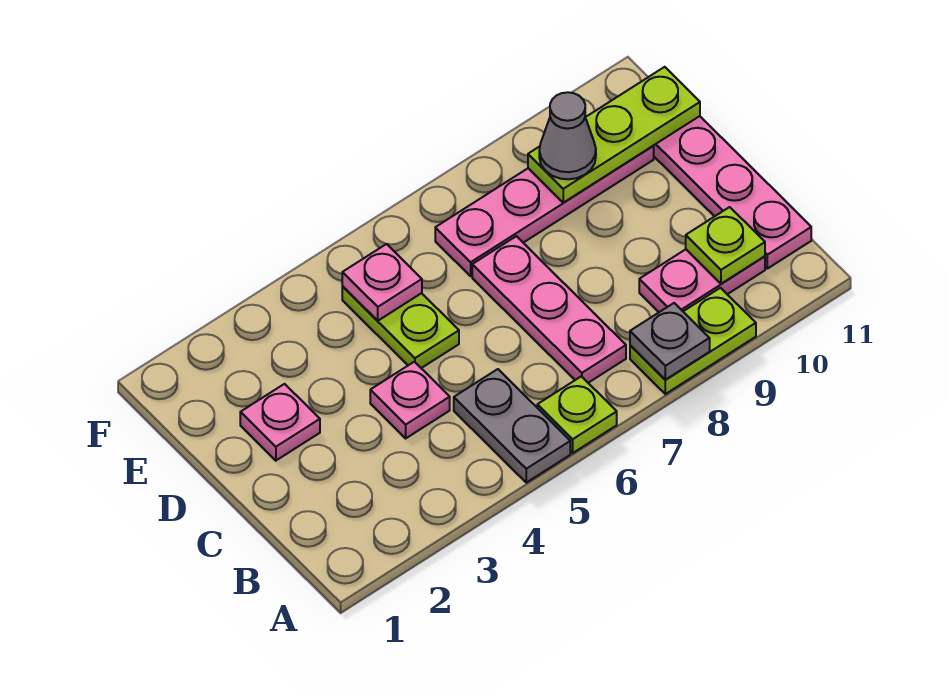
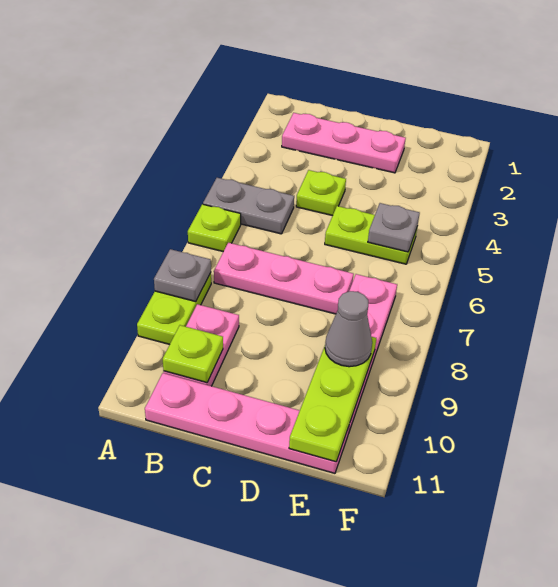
pink plate C4 level 1 -> lime plate C4 level 1
pink plate D2 level 1 -> pink plate B2:D2 level 1
pink plate E5 level 2 -> grey plate E5 level 2

